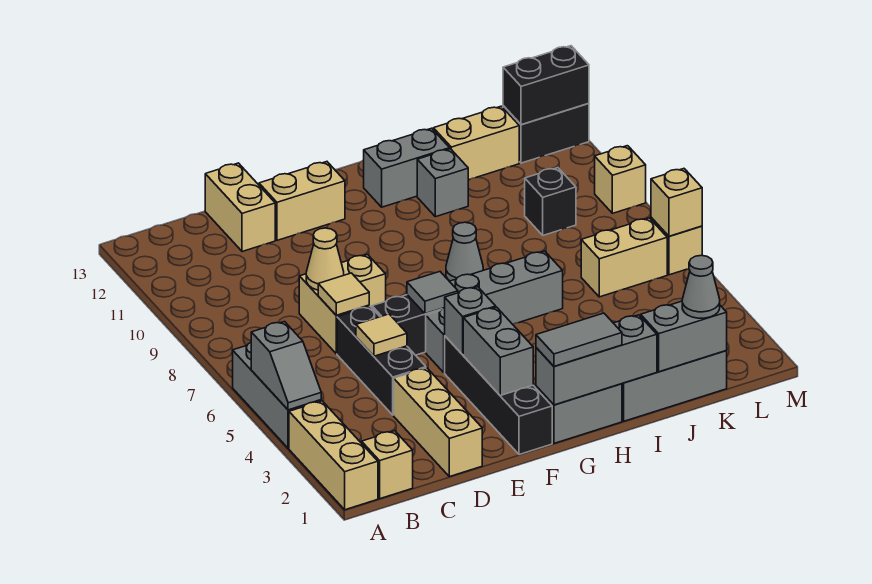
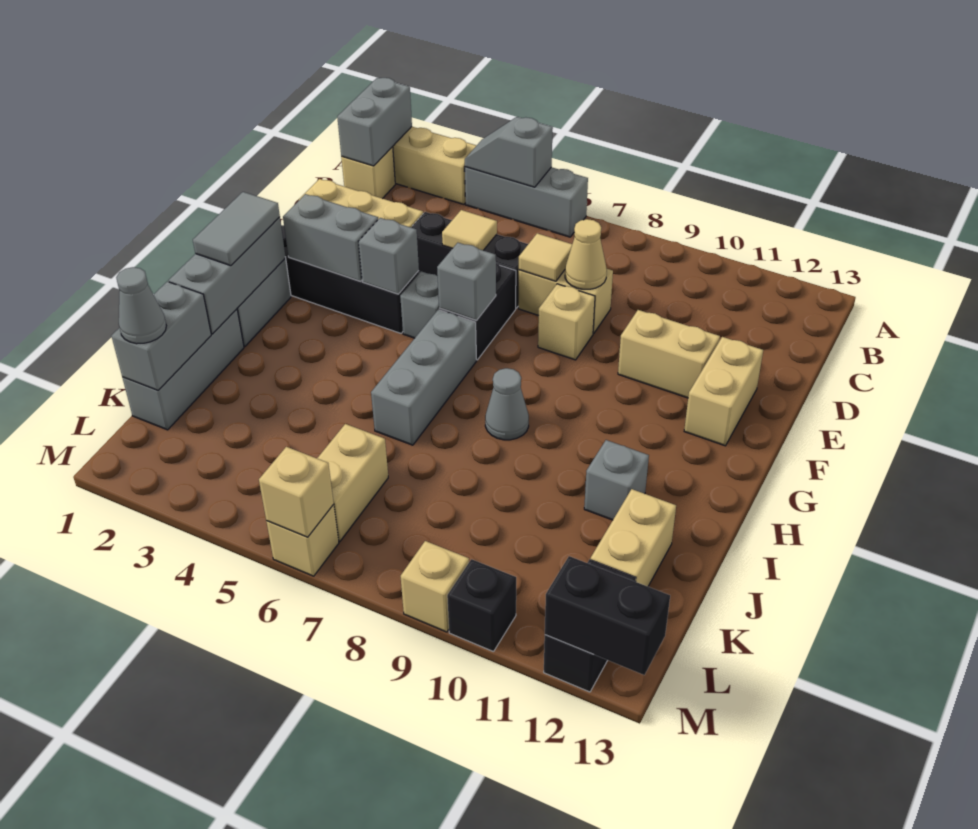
tan brick D12:D13 level 1 -> tan brick E10:E11 level 1
grey tile F6 level 2 -> grey brick F6 level 2
grey brick H12:I12 level 1 -> grey brick A1:B1 level 2
black brick K9 level 1 -> black brick M10 level 1
black brick L12:M12 level 2 -> black brick M12:M13 level 2

